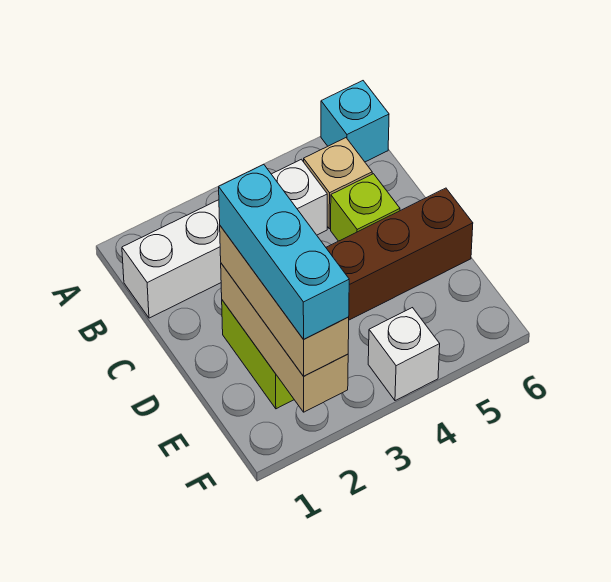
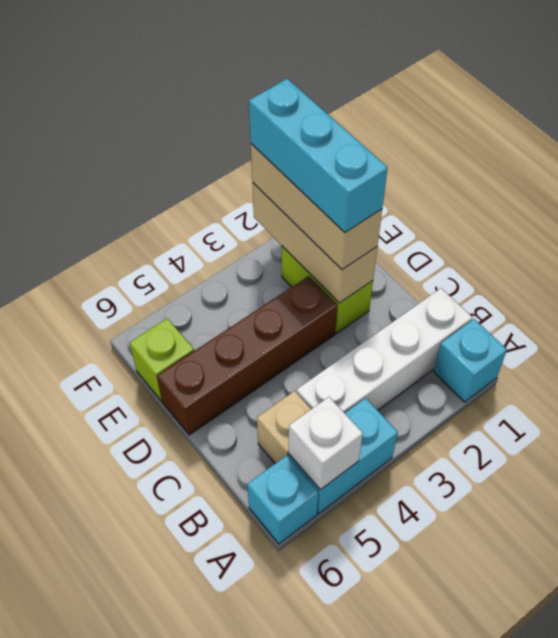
none -> cyan brick A1 level 1
none -> cyan brick A4:A5 level 1
lime brick C5 level 1 -> lime brick E6 level 1
white brick F4 level 1 -> white brick A5 level 2

